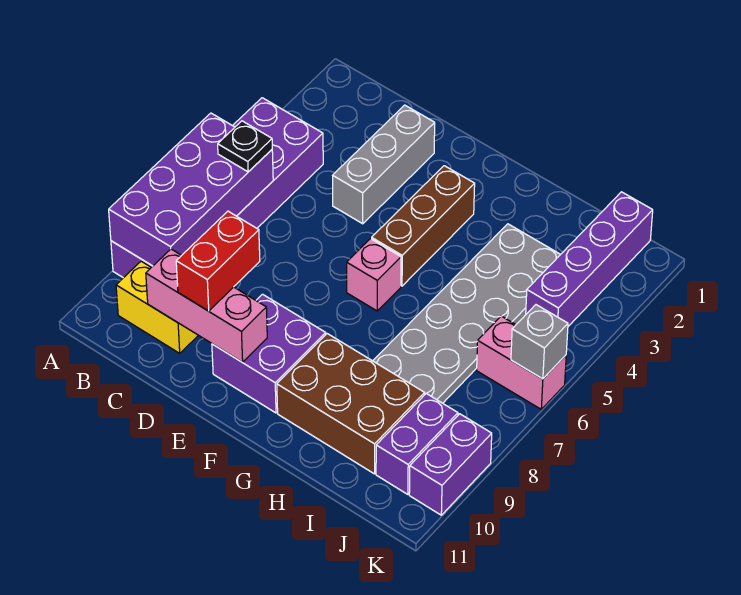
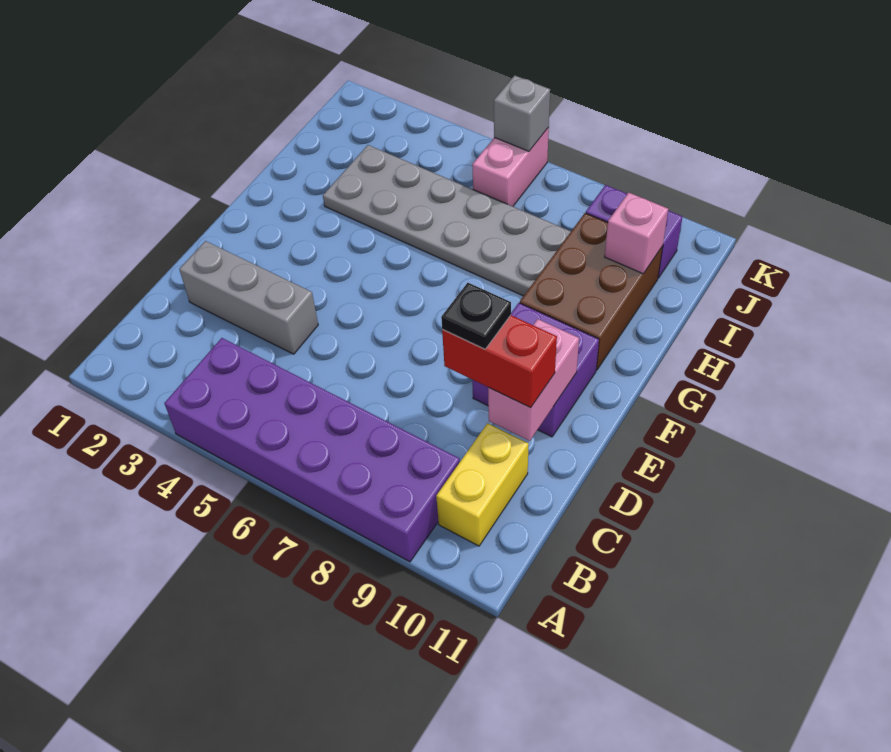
purple brick A6:B9 level 2 -> none
black plate B6 level 3 -> black plate D9 level 4
pink brick C10:E10 level 2 -> pink brick D10:E10 level 2
brown brick F3:F5 level 1 -> none
pink brick F6 level 1 -> pink brick I10 level 2
purple brick J1:J4 level 1 -> none
purple brick K9:K10 level 1 -> none

